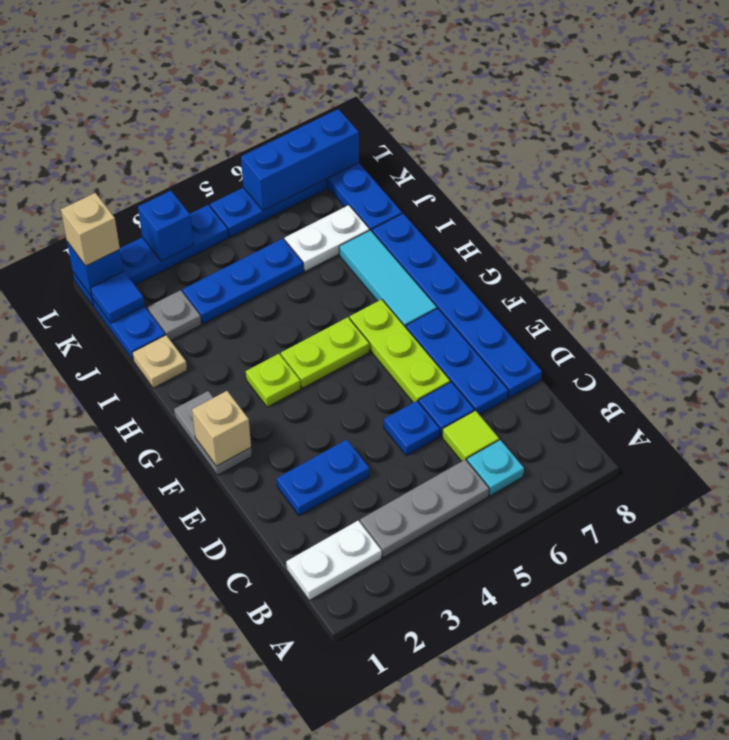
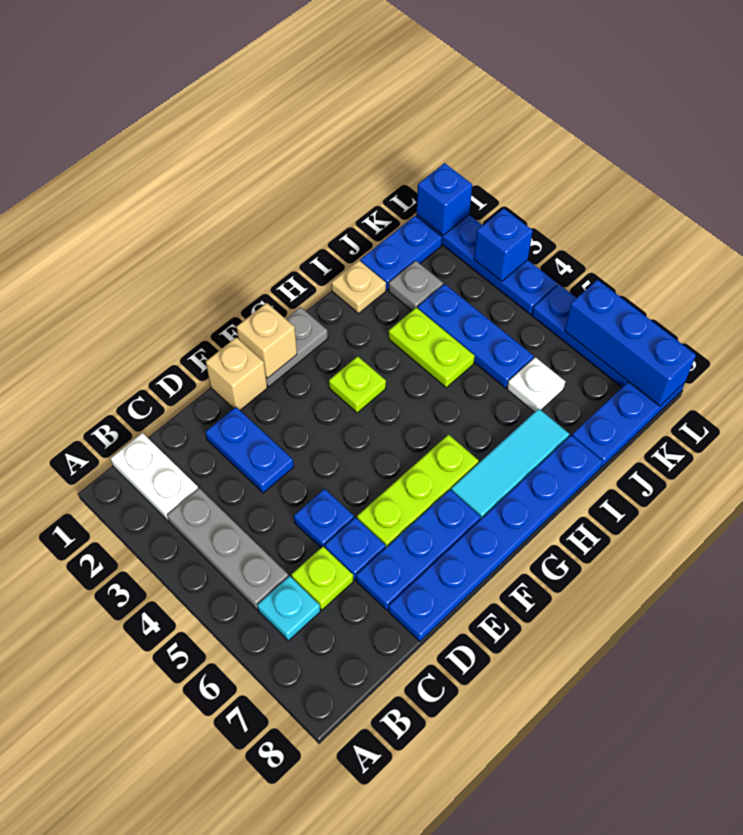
lime tile C6 level 1 -> lime plate C6 level 1
lime plate G4:G5 level 1 -> lime plate I3:I4 level 1
white plate J6:J7 level 1 -> white plate J6 level 1
blue tile K1 level 2 -> none
tan brick L1 level 3 -> tan brick E1 level 1

